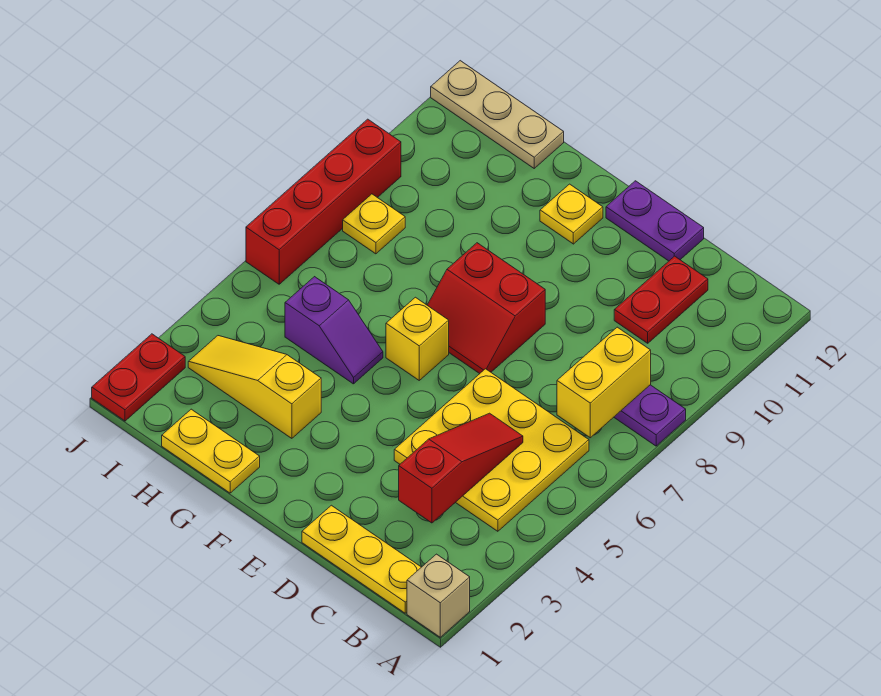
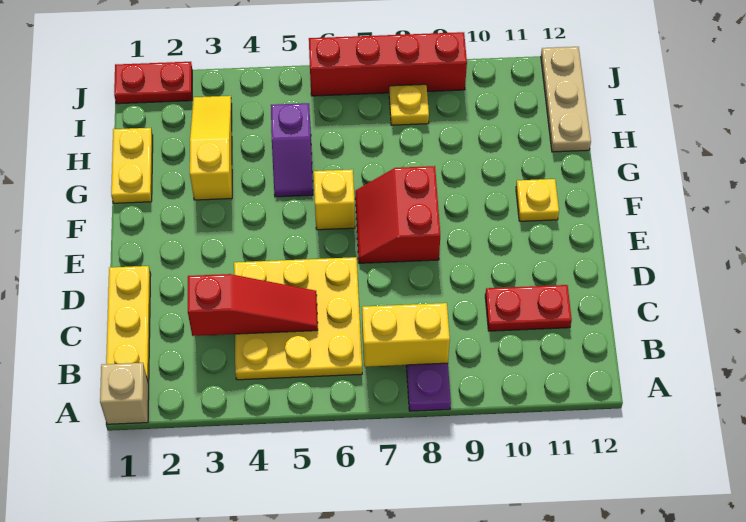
purple plate D12:E12 level 1 -> none

